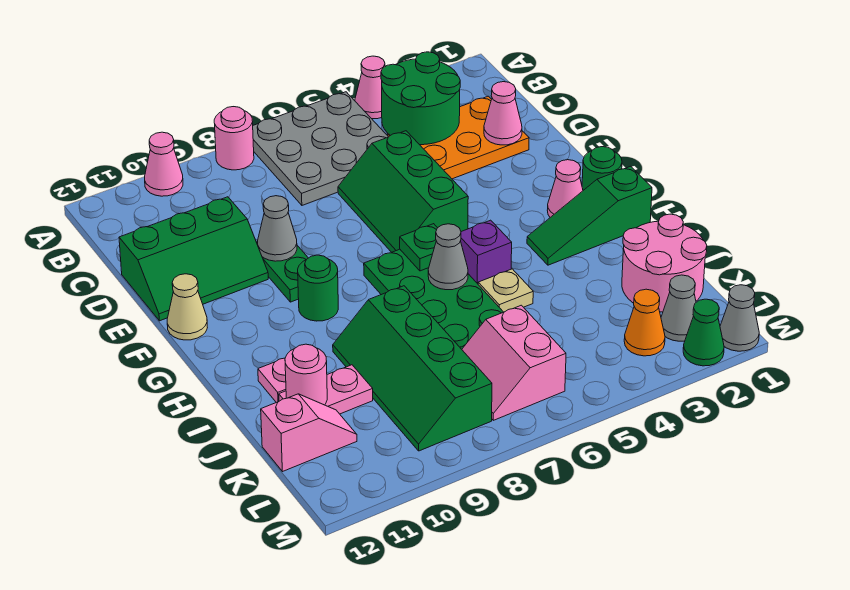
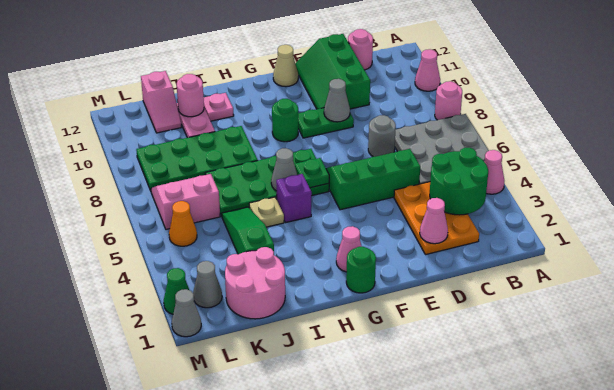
none -> pink round brick C12 level 1
none -> grey round brick D7 level 1
green slope H1:H3 level 1 top 1 -> green slope J3:J5 level 1 top 3
green slope I8:L9 level 1 top 8 -> green plate I8:L9 level 1
orange cone L3 level 1 -> orange cone L5 level 1

